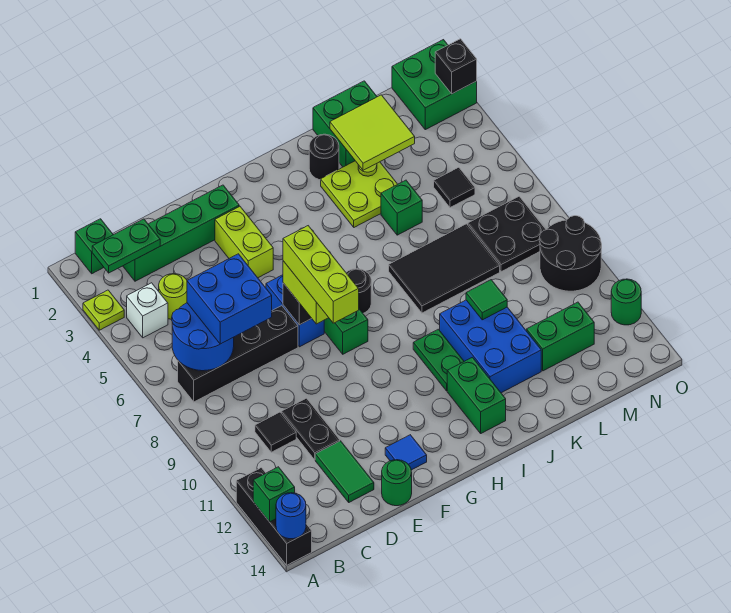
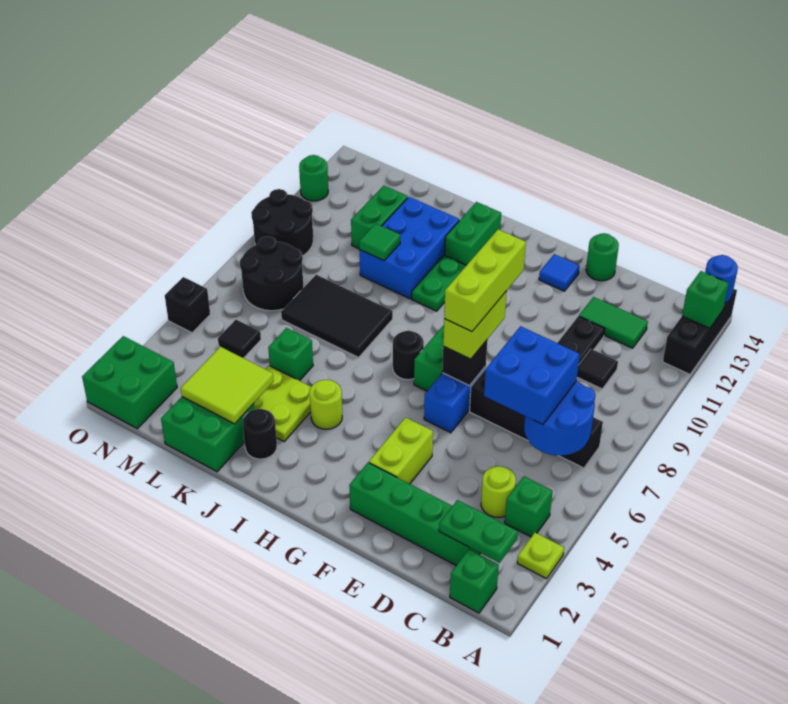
white brick B4 level 1 -> green brick B4 level 1
green tile D12:D13 level 1 -> green tile C12:D12 level 1
none -> lime round brick I4 level 1
green brick L12:M12 level 1 -> green brick L11:L12 level 1
black plate M7:N8 level 1 -> black round brick M7:N8 level 1
black brick O2 level 2 -> black brick O5 level 1

